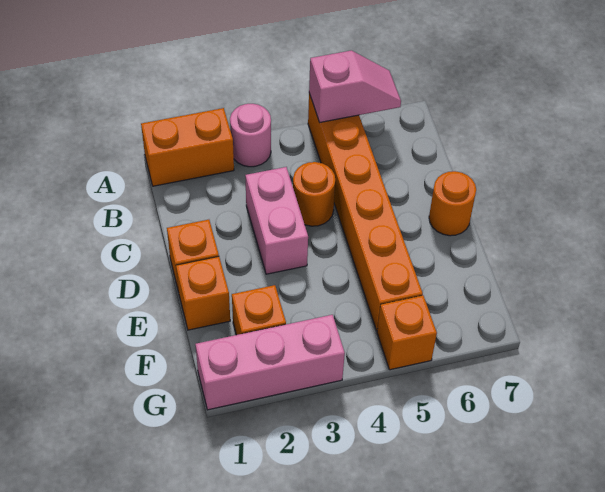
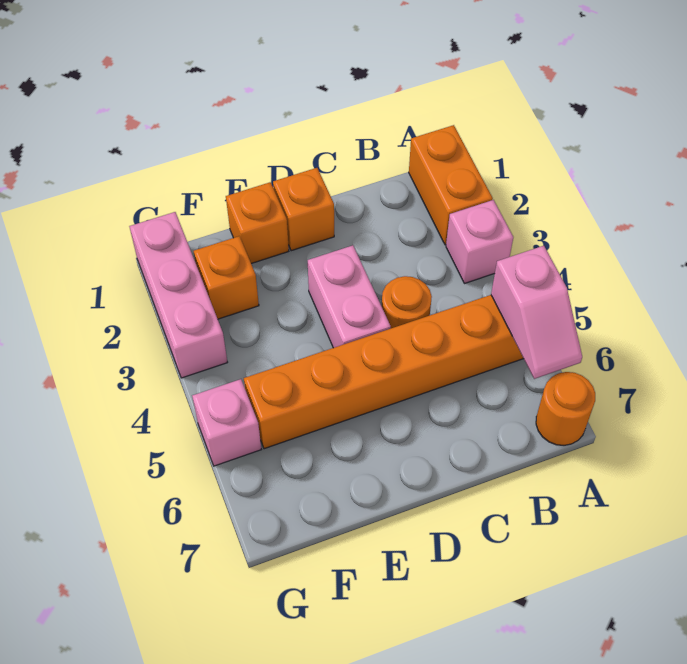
pink round brick A3 level 1 -> pink brick A3 level 1
pink brick C3:D3 level 1 -> pink brick D3:D4 level 1
orange round brick D7 level 1 -> orange round brick A7 level 1
orange brick G5 level 1 -> pink brick G5 level 1

